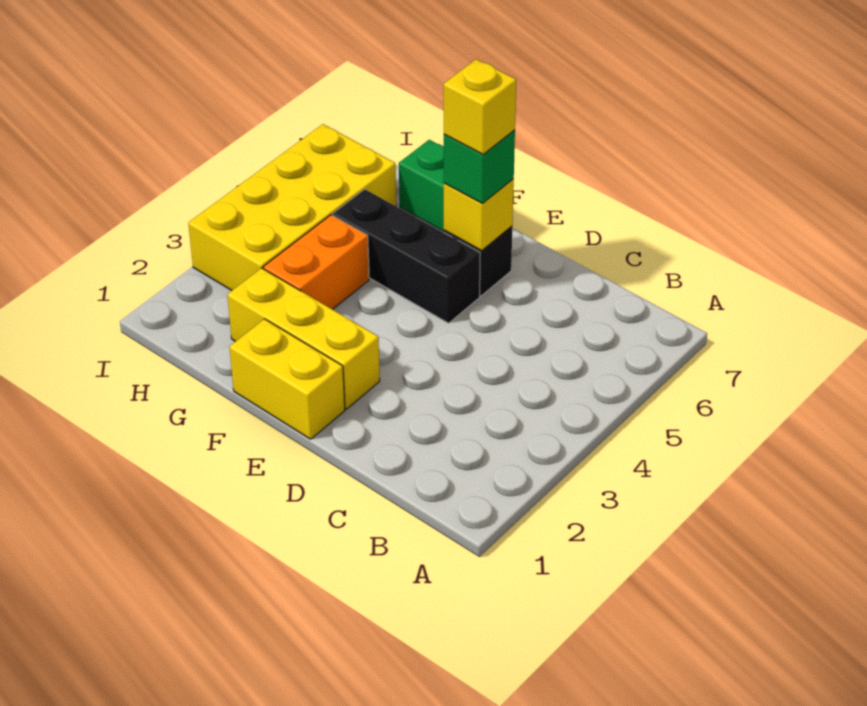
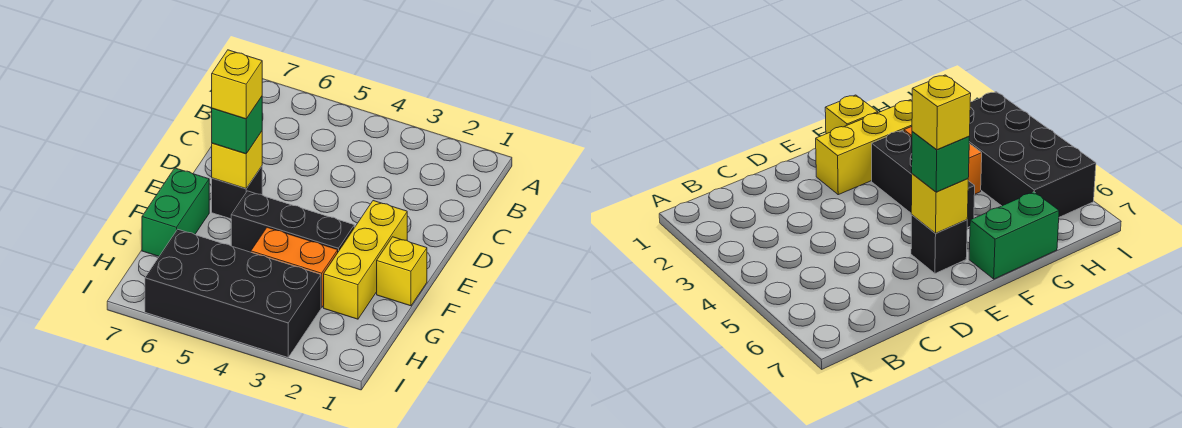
yellow brick E1:F1 level 1 -> yellow brick F1 level 1
black brick E5:G5 level 1 -> black brick F3:F5 level 1
yellow brick H3:I6 level 1 -> black brick H3:I6 level 1

